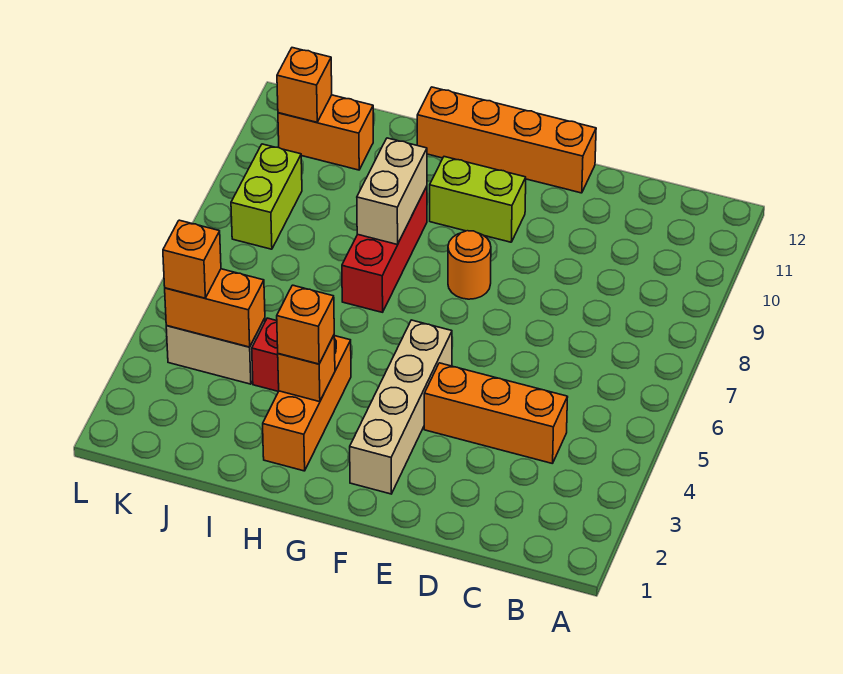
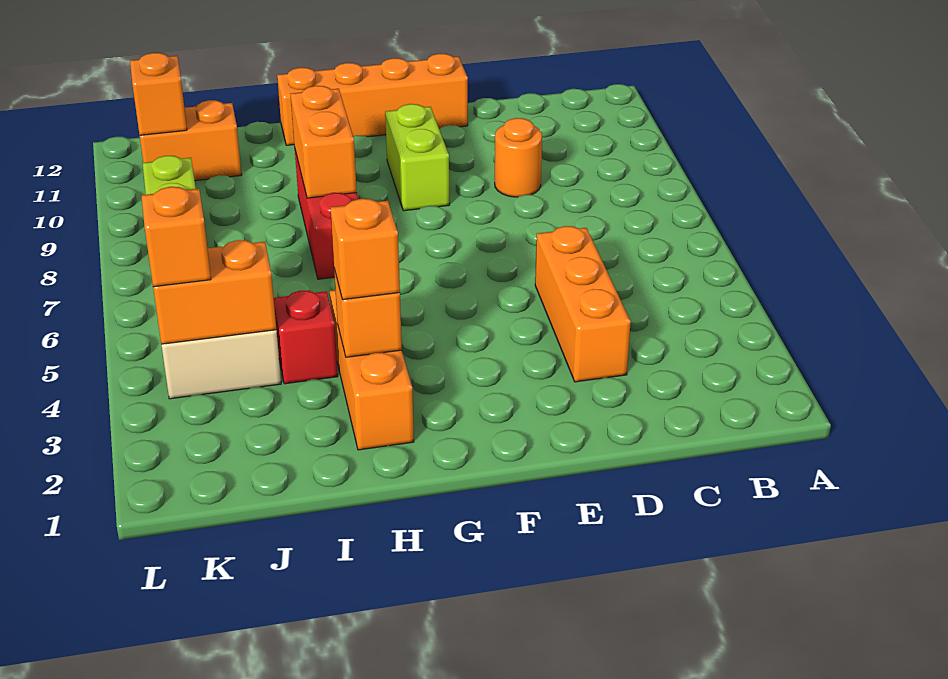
orange brick C4:E4 level 1 -> orange brick D3:D5 level 1
tan brick F2:F5 level 1 -> none
orange round brick F8 level 1 -> orange round brick D9 level 1
lime brick F10:G10 level 1 -> lime brick F9:F10 level 1
tan brick H8:H9 level 2 -> orange brick H8:H9 level 2

